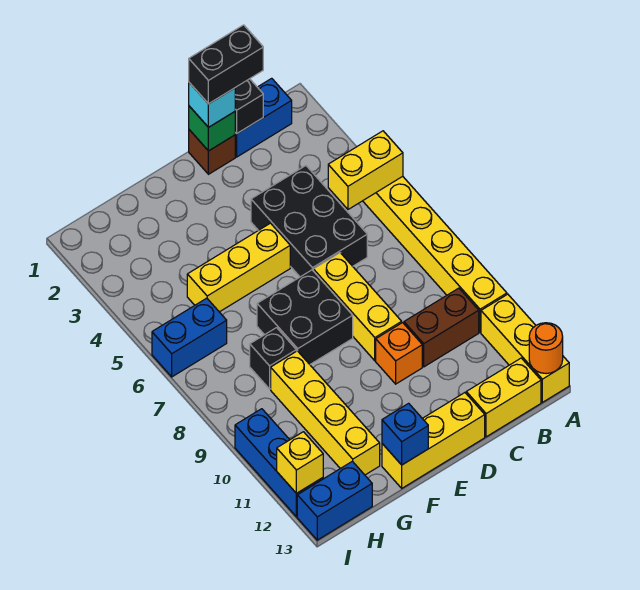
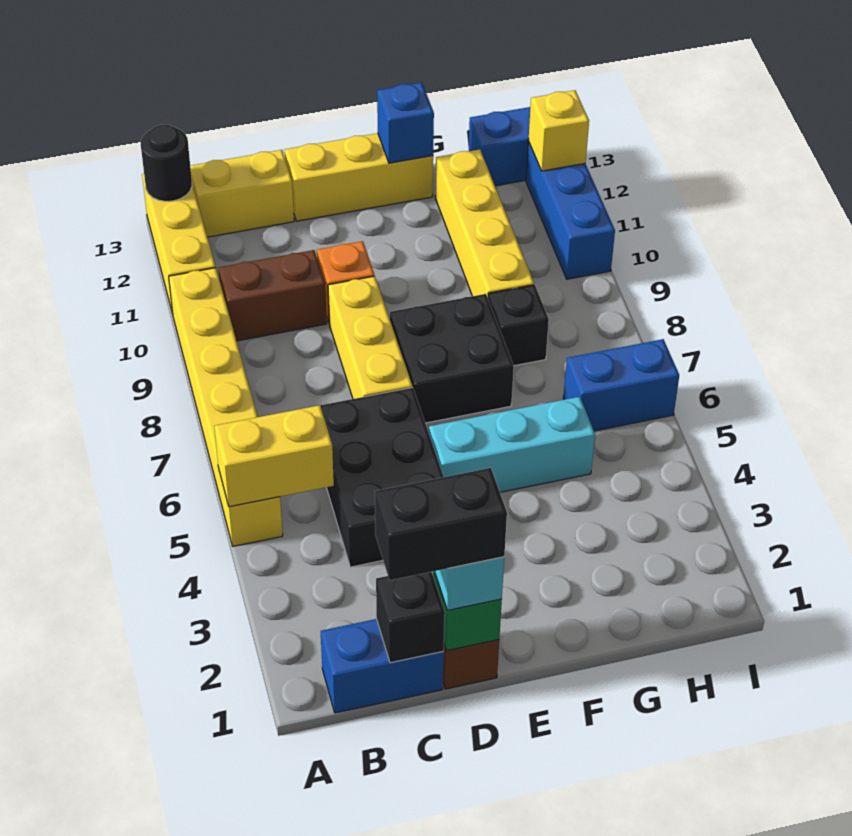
orange round brick A13 level 2 -> black round brick A13 level 2
yellow brick E5:G5 level 1 -> cyan brick E5:G5 level 1

